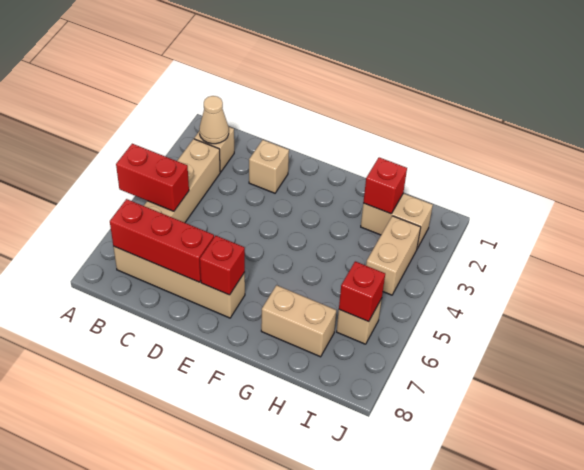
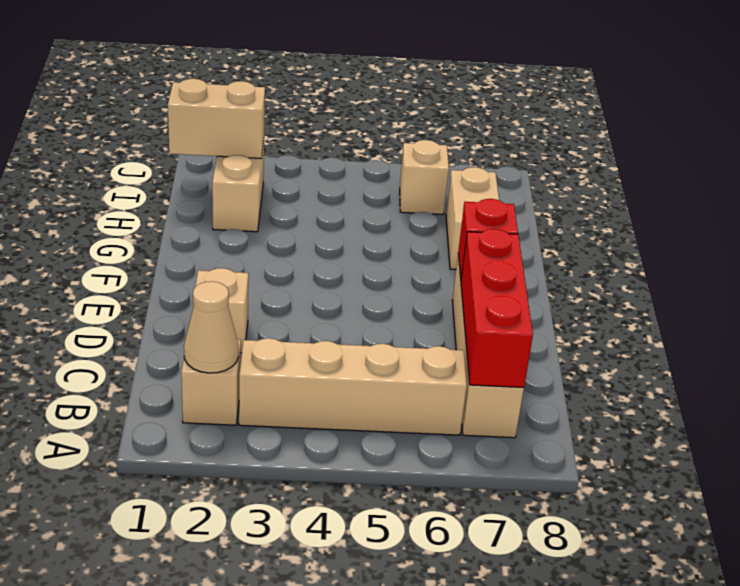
red brick A5:B5 level 2 -> none
red brick H2 level 2 -> none
tan brick I3:I4 level 1 -> tan brick I1:I2 level 2
red brick I6 level 2 -> none

